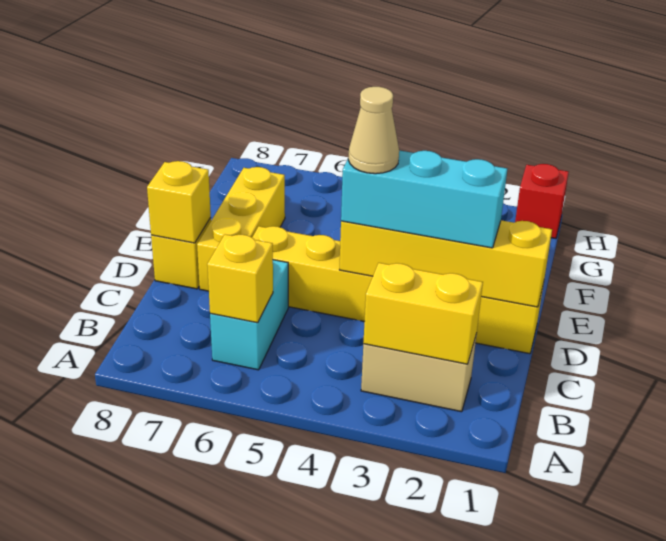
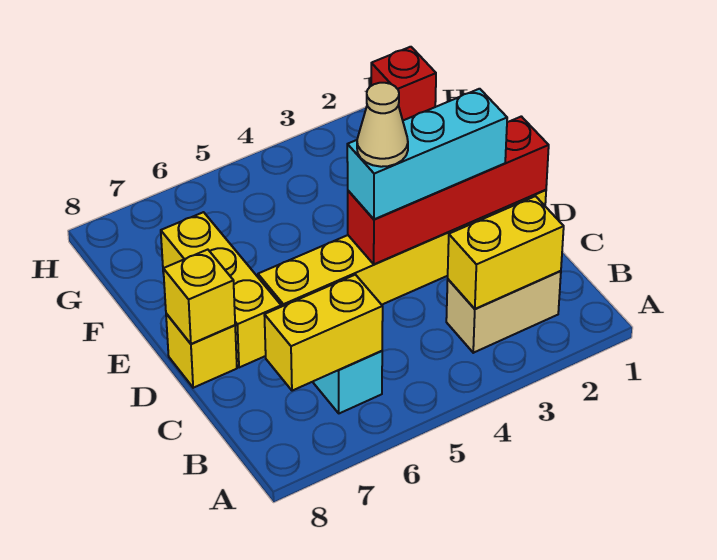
yellow brick B6 level 2 -> yellow brick B6:B7 level 2
yellow brick D1:D4 level 2 -> red brick D1:D4 level 2

